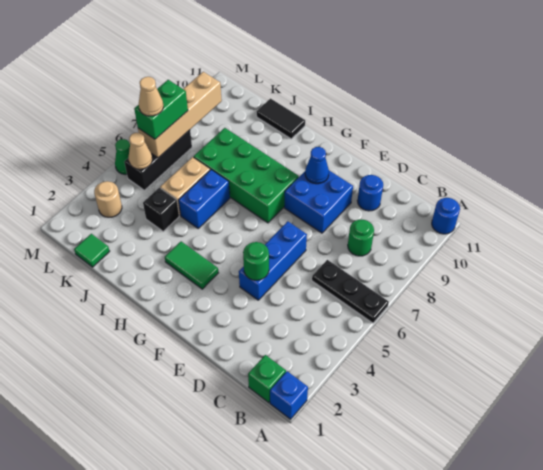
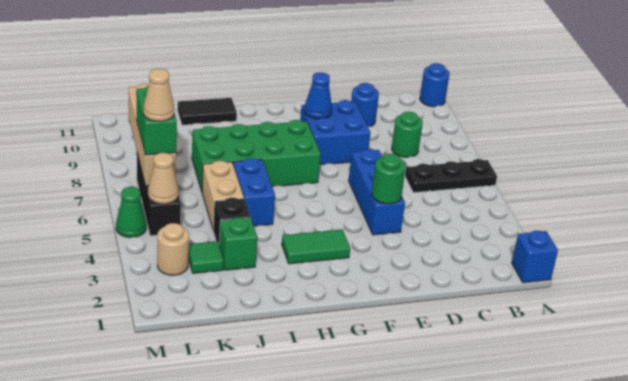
green brick B1 level 1 -> green brick J3 level 1
green tile K1 level 1 -> green tile K3 level 1

